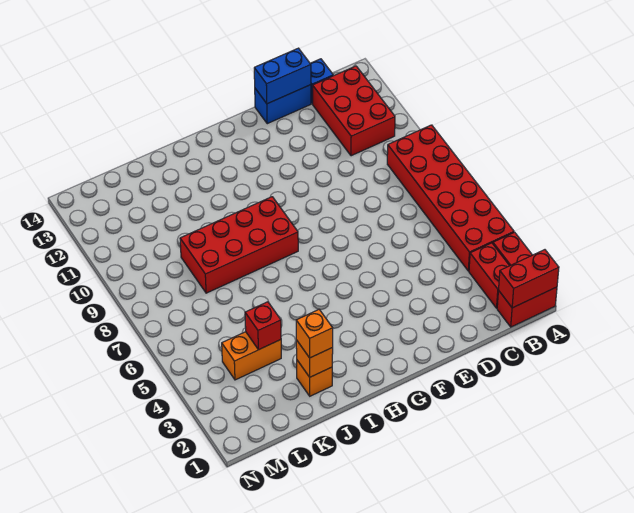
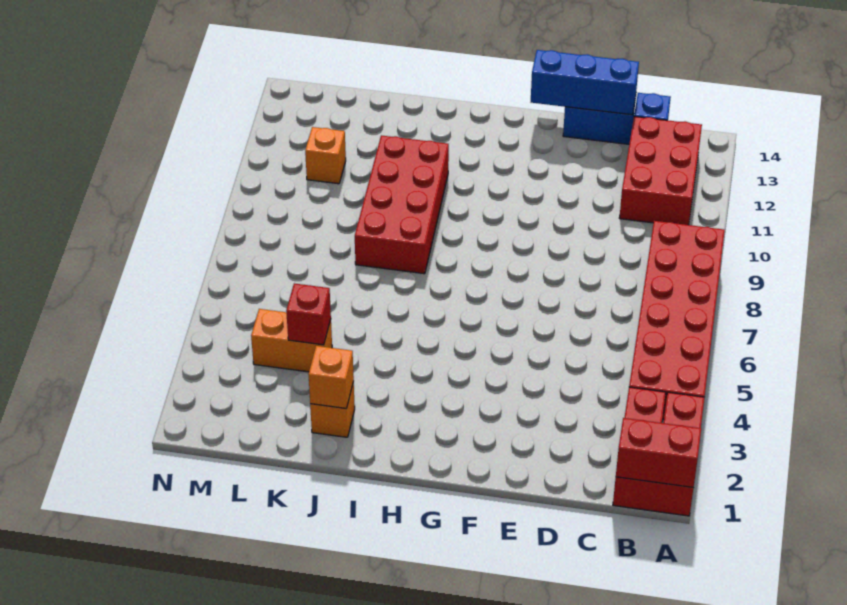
blue brick D14:E14 level 2 -> blue brick D14:F14 level 2
red brick H8:K9 level 1 -> red brick I8:J11 level 1
orange brick J2 level 3 -> orange brick L11 level 1

